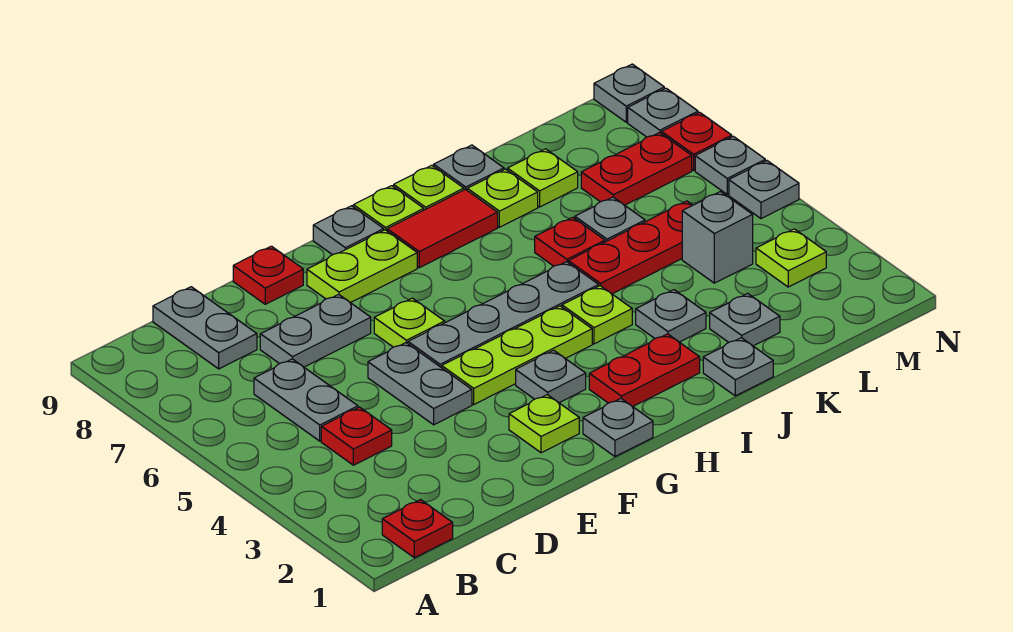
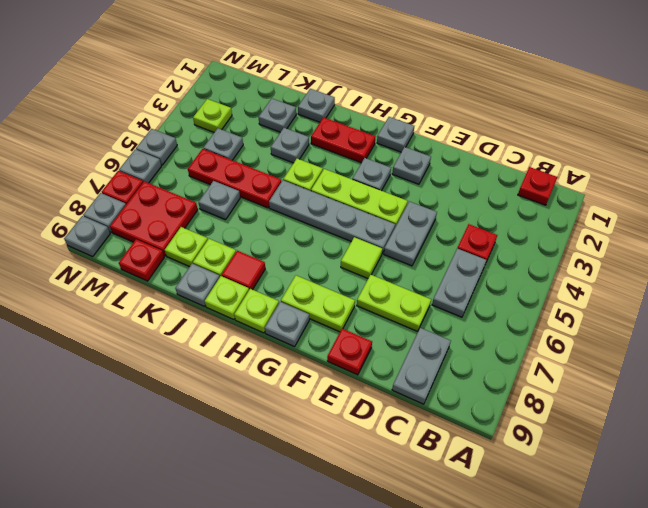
grey plate D7:E7 level 1 -> lime plate D7:E7 level 1
lime plate F2 level 1 -> grey plate F2 level 1
lime plate F6 level 1 -> lime tile F6 level 1
red tile H8:I8 level 1 -> red tile I8 level 1
red plate J6 level 1 -> red plate L9 level 1
grey brick L4 level 1 -> grey plate L4 level 1
red plate L7:M7 level 1 -> red plate L7:M8 level 1

